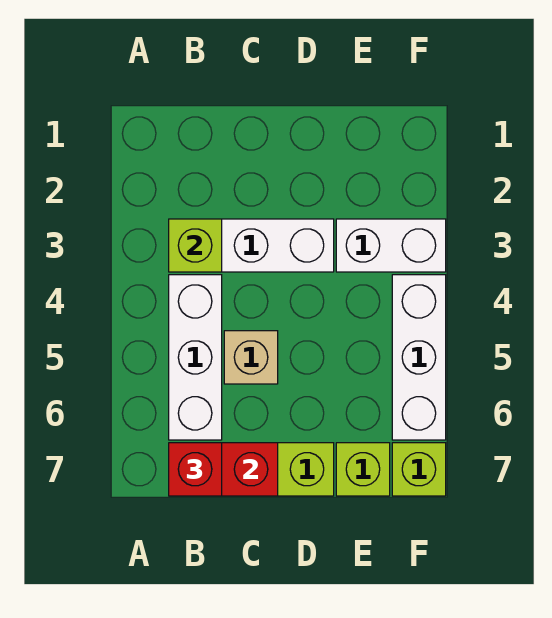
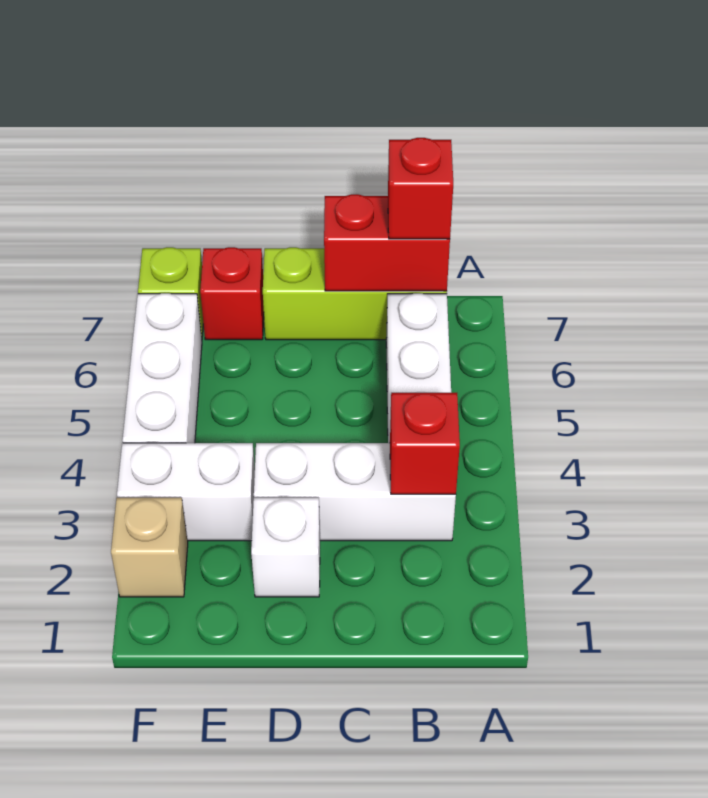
lime brick B3 level 2 -> red brick B3 level 2
tan brick C5 level 1 -> tan brick F2 level 1
none -> white brick D2 level 1
lime brick E7 level 1 -> red brick E7 level 1

